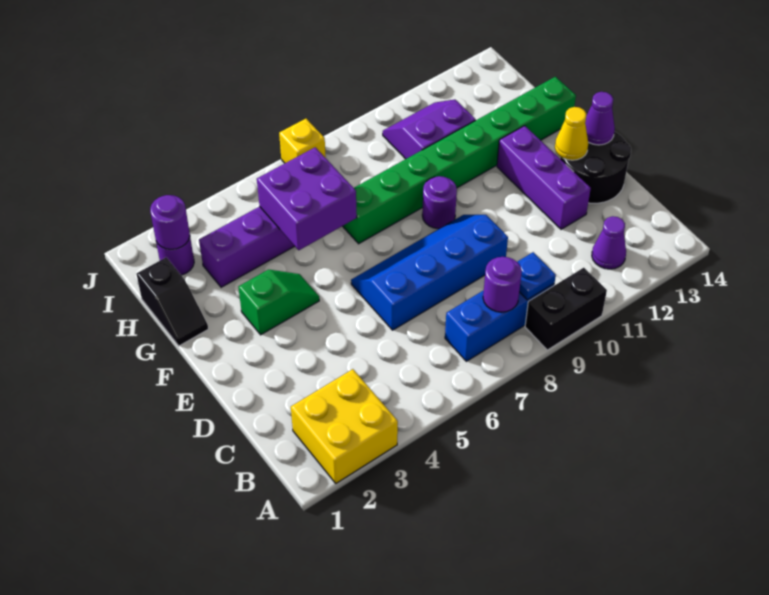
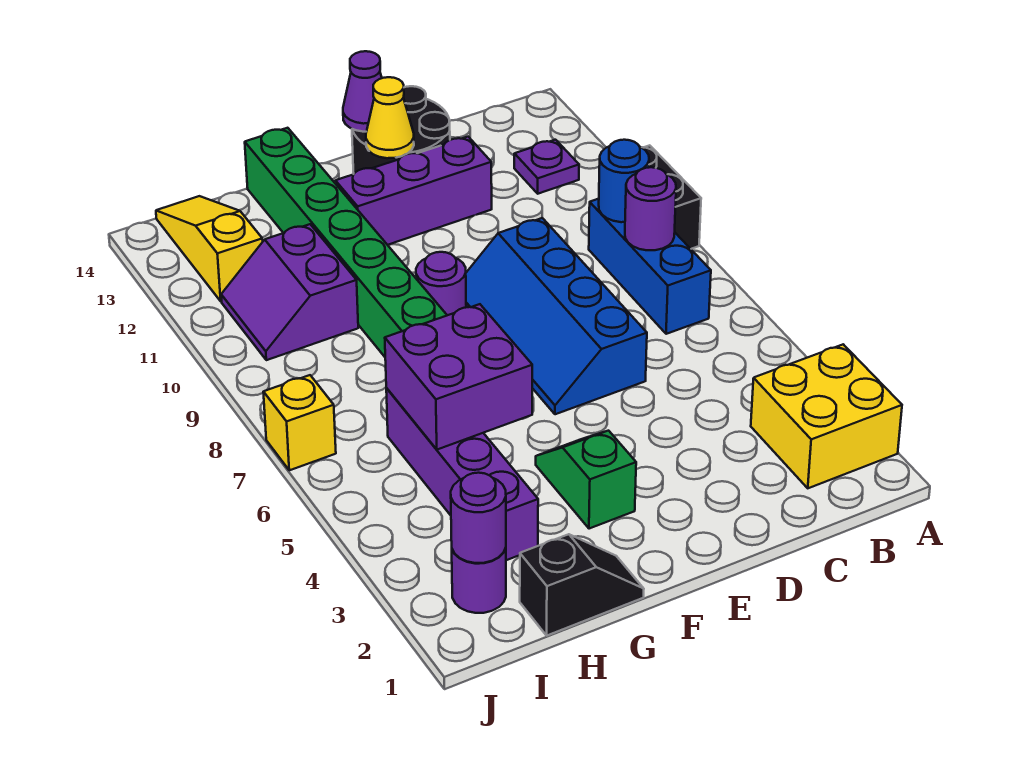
blue plate B9 level 2 -> blue round brick B9 level 2
purple cone B12 level 1 -> purple plate B12 level 1
none -> yellow slope I12:I14 level 1 top 12

